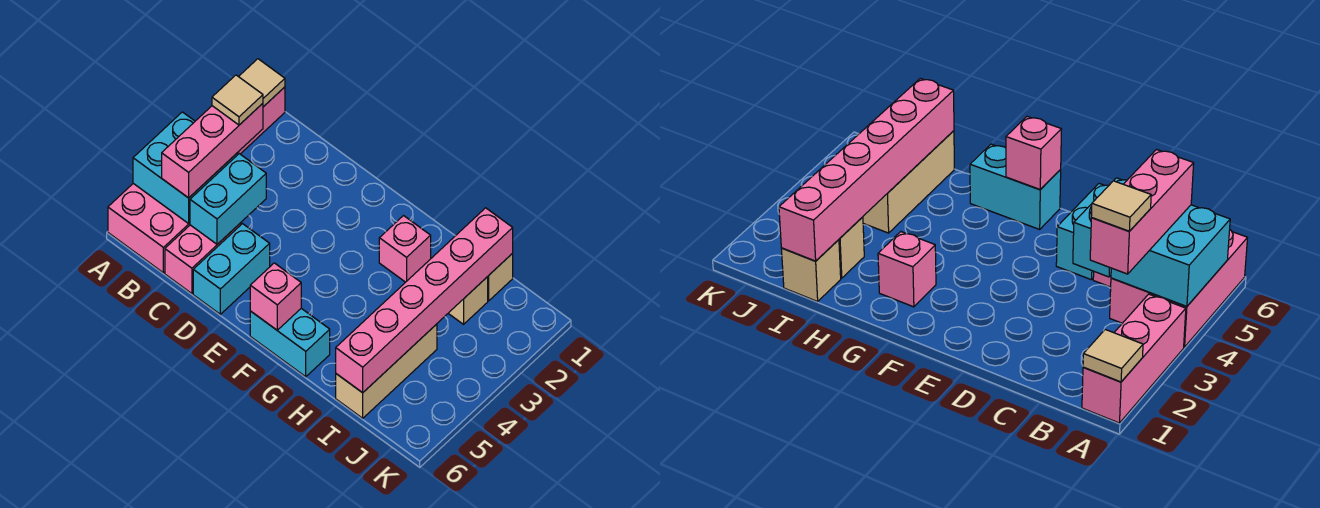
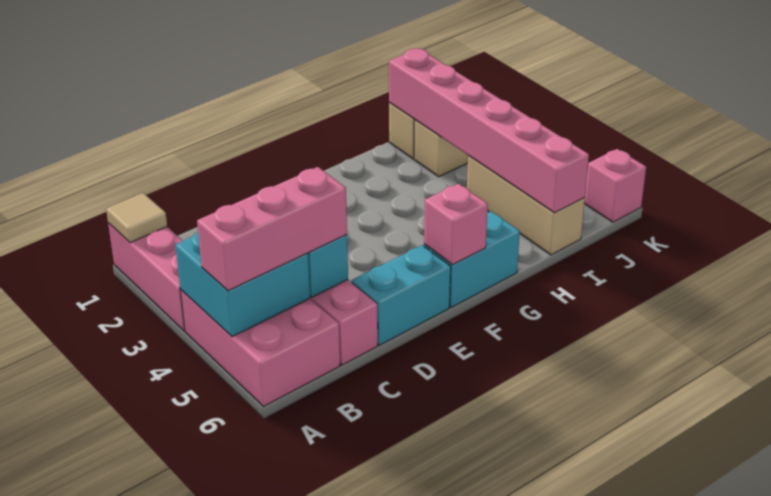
pink brick B3:B5 level 3 -> pink brick A5:C5 level 3
tan tile B3 level 4 -> none
cyan brick D5:D6 level 1 -> cyan brick D6:E6 level 1
pink brick G2 level 1 -> pink brick K6 level 1

